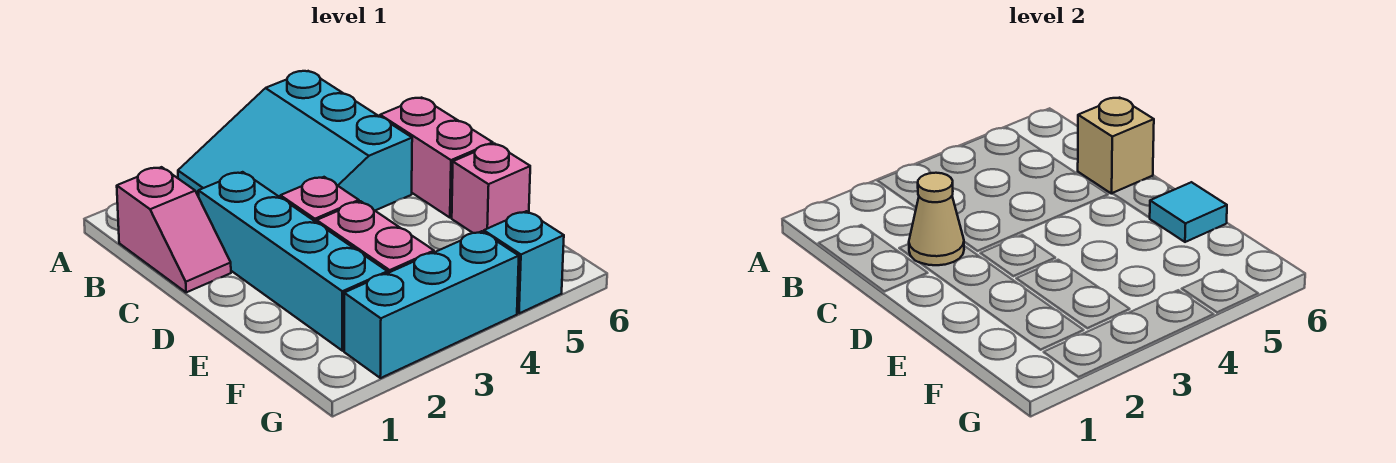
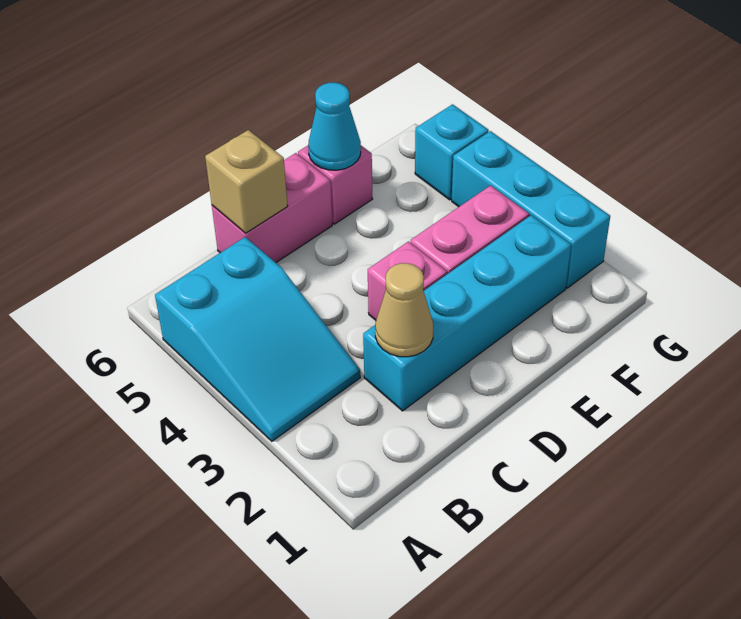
cyan slope A3:C5 level 1 top 5 -> cyan slope A3:B5 level 1 top 5
pink slope B1:C1 level 1 top B -> none
cyan tile E6 level 2 -> cyan cone E6 level 2

